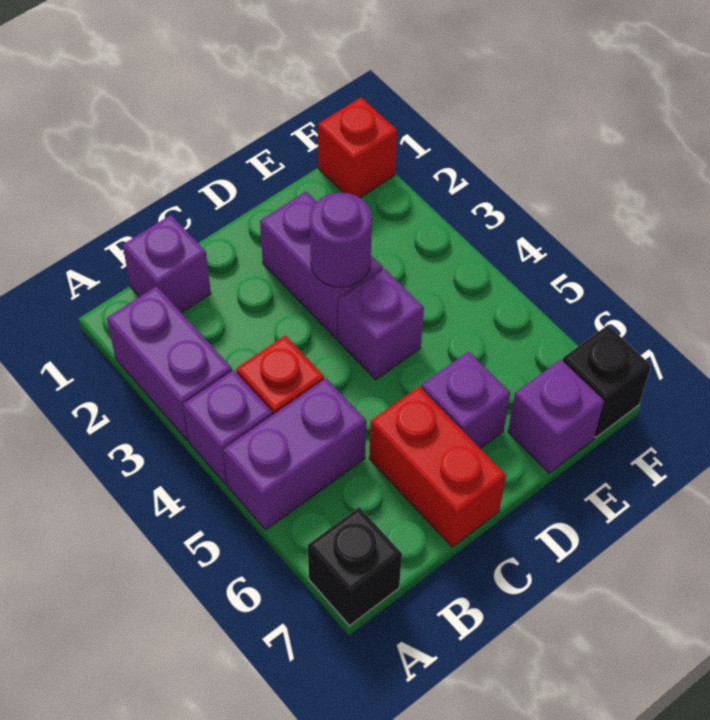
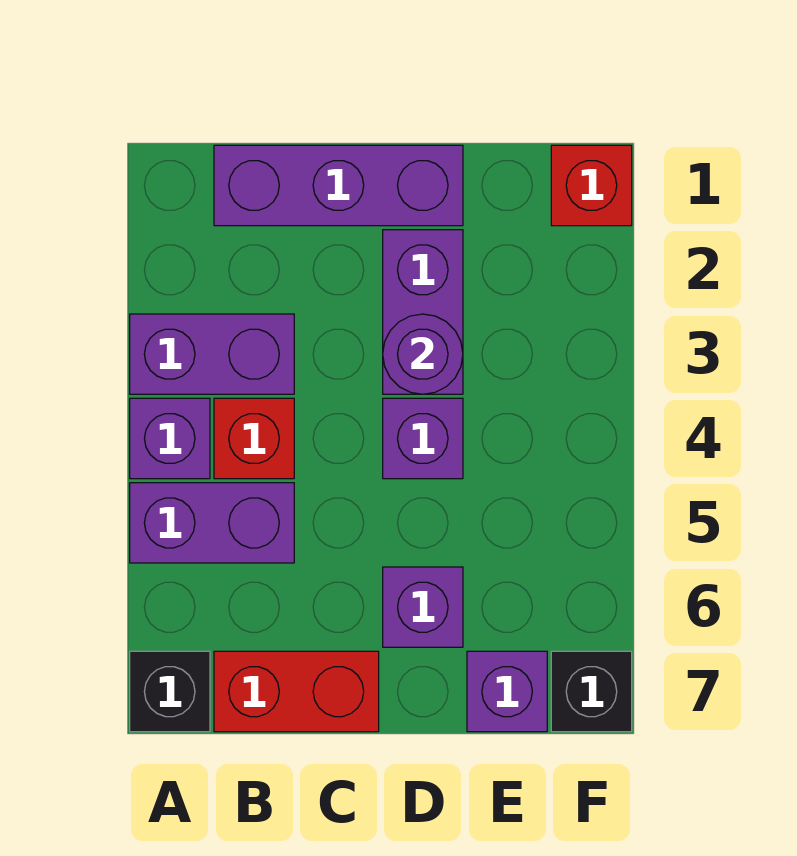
purple brick A2:A3 level 1 -> purple brick A3:B3 level 1
purple brick B1 level 1 -> purple brick B1:D1 level 1
red brick C6:C7 level 1 -> red brick B7:C7 level 1

